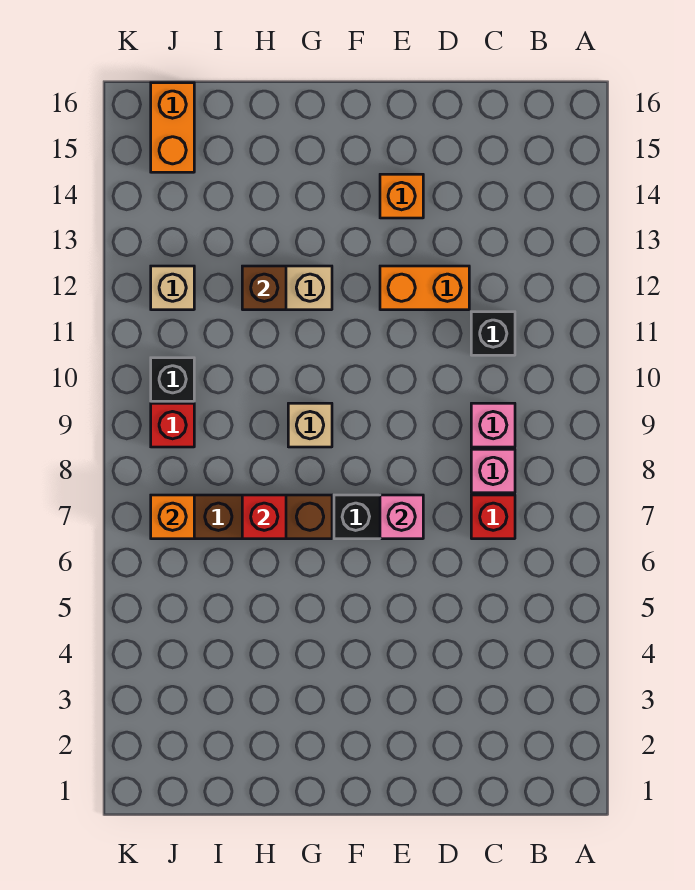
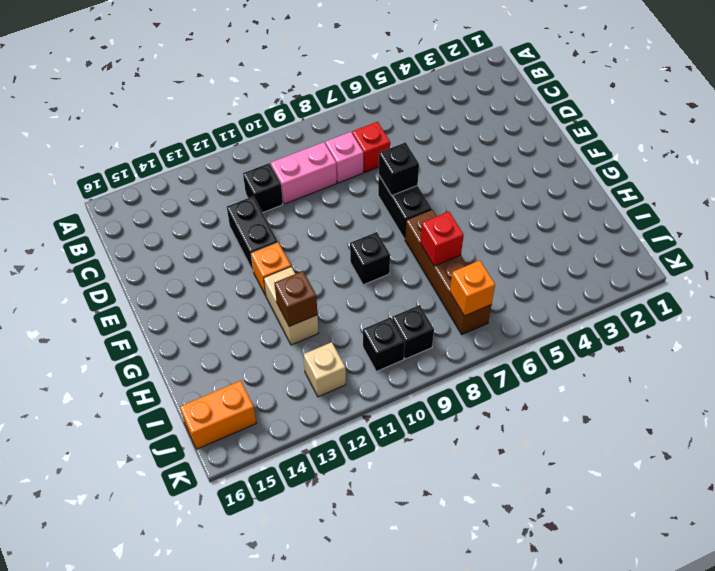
pink brick C9 level 1 -> pink brick C9:C10 level 1
orange brick D12:E12 level 1 -> black brick D12:E12 level 1
pink brick E7 level 2 -> black brick E7 level 2
orange brick E14 level 1 -> orange brick F12 level 1
tan brick G9 level 1 -> black brick G9 level 1
red brick J9 level 1 -> black brick J9 level 1

